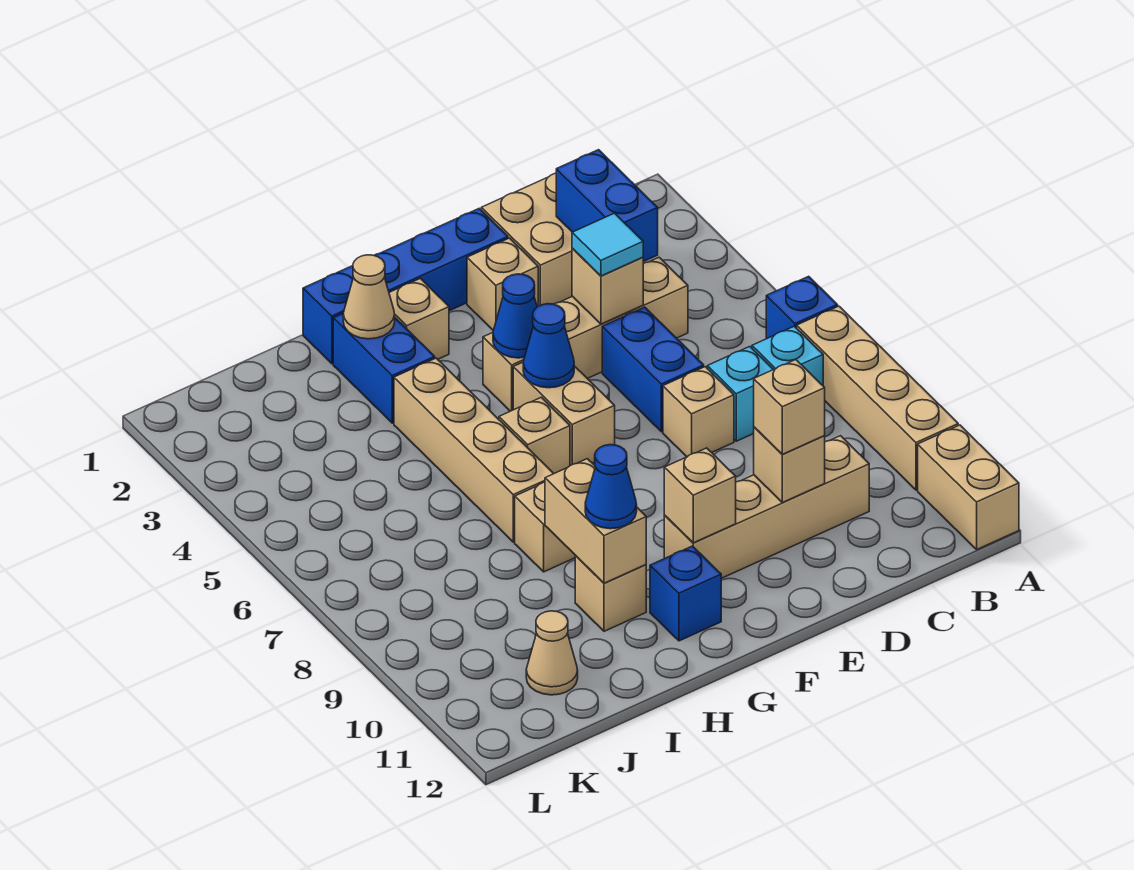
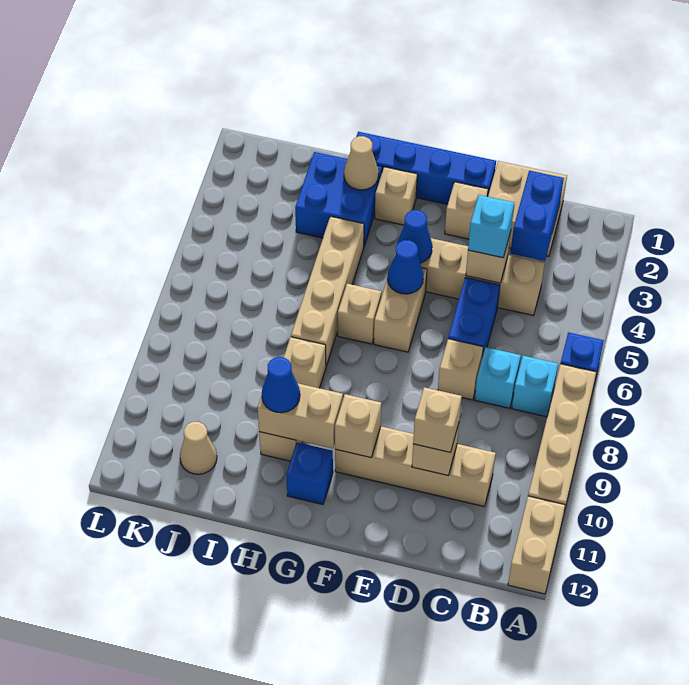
cyan tile D4 level 3 -> cyan brick D4 level 3
blue brick H2:H3 level 1 -> blue brick H2:I3 level 1
tan brick H9:H10 level 2 -> tan brick G10:H10 level 2

